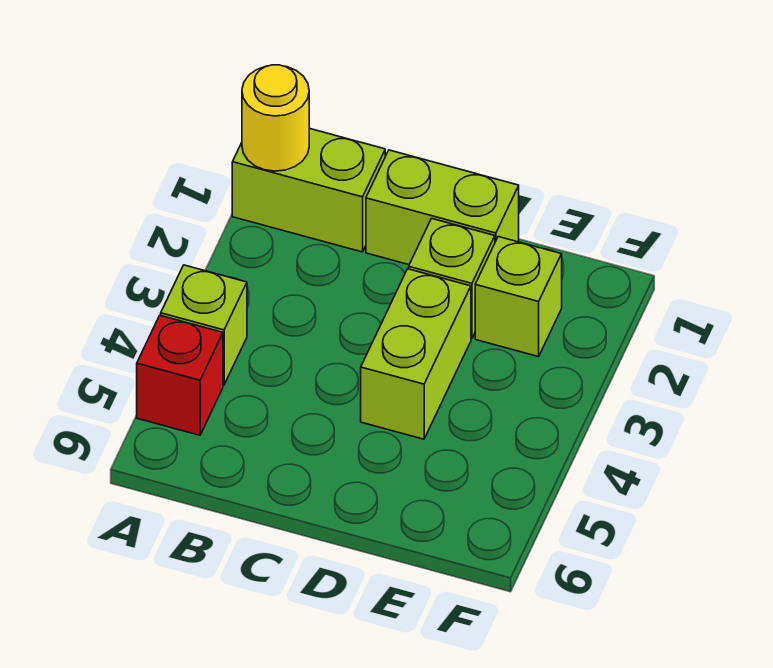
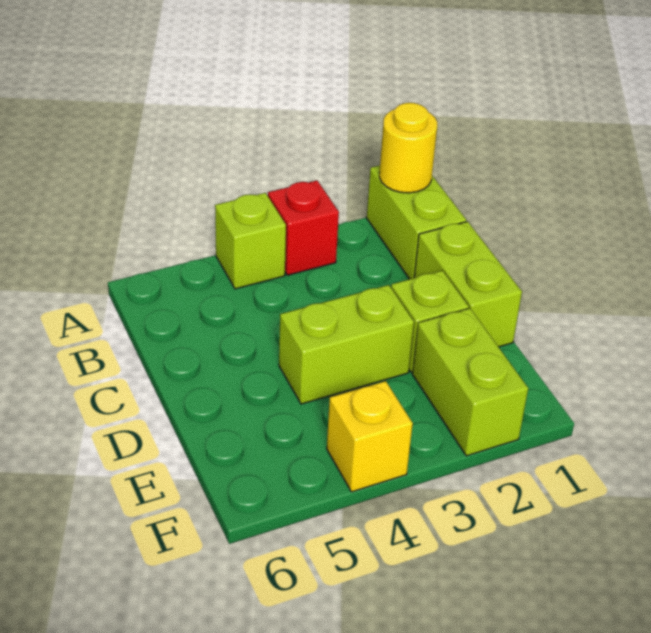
red brick A5 level 1 -> red brick A3 level 1
lime brick E2 level 1 -> lime brick E2:F2 level 1
none -> yellow brick F4 level 1

